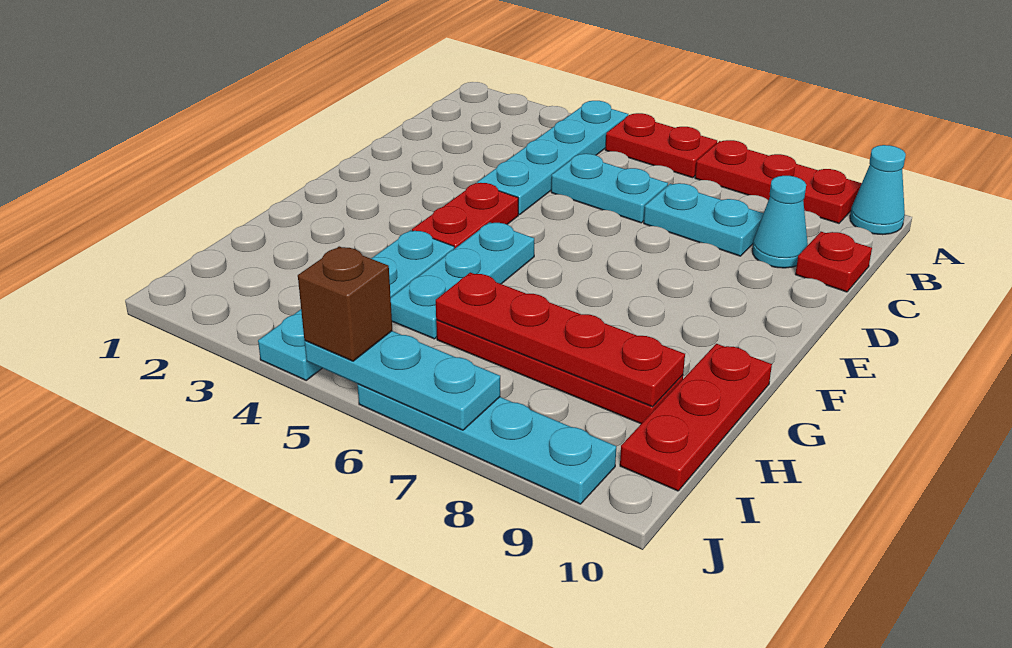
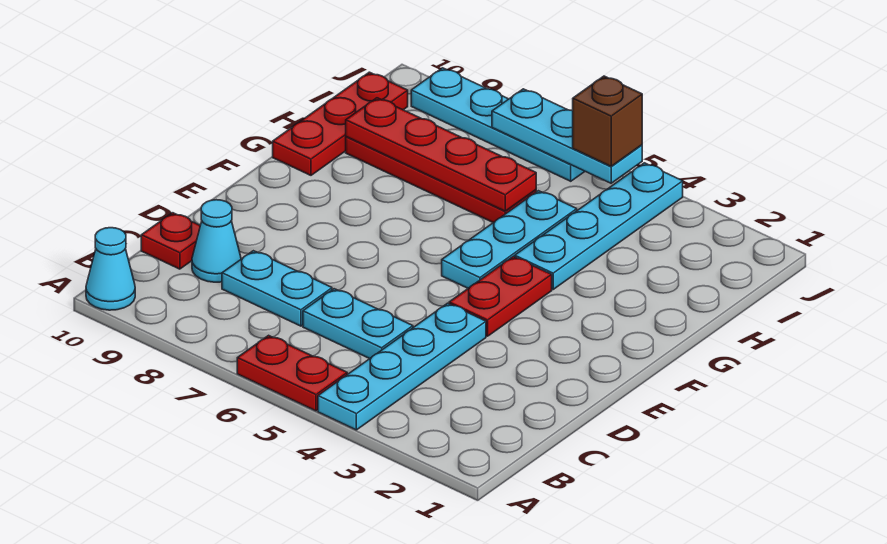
red plate A7:A9 level 1 -> none

